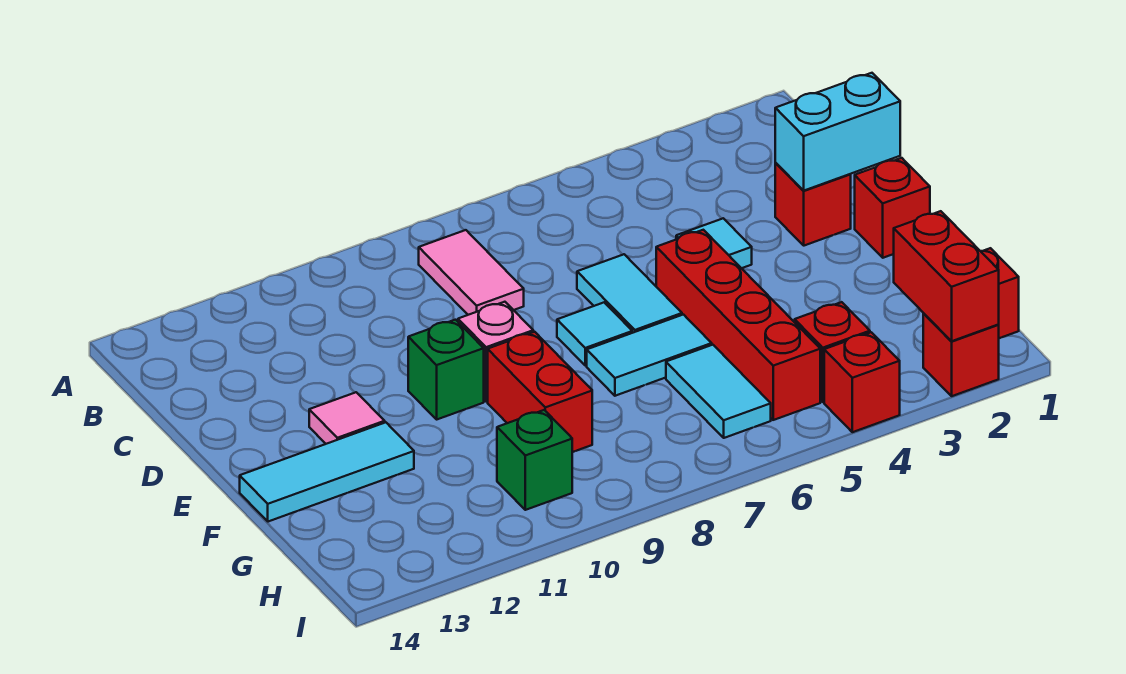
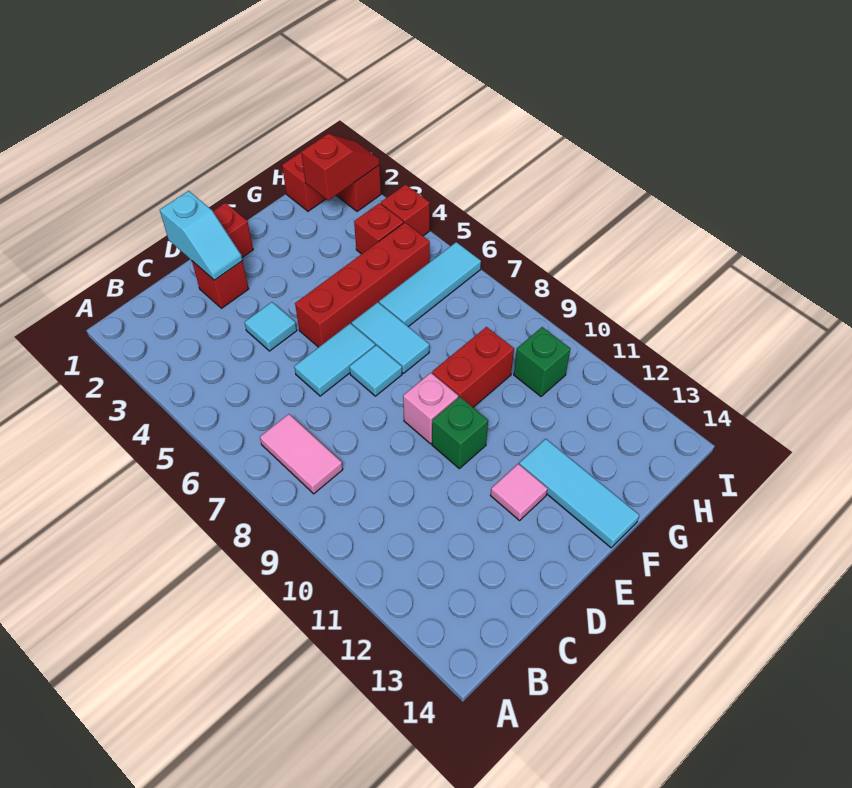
pink tile B8:C8 level 1 -> pink tile B7:B8 level 1
cyan brick D1:D2 level 2 -> cyan slope D1:D2 level 2 top 1
cyan tile G6:H6 level 1 -> cyan tile G6:I6 level 1
red brick H2:I2 level 2 -> red slope H2:I2 level 2 top H

